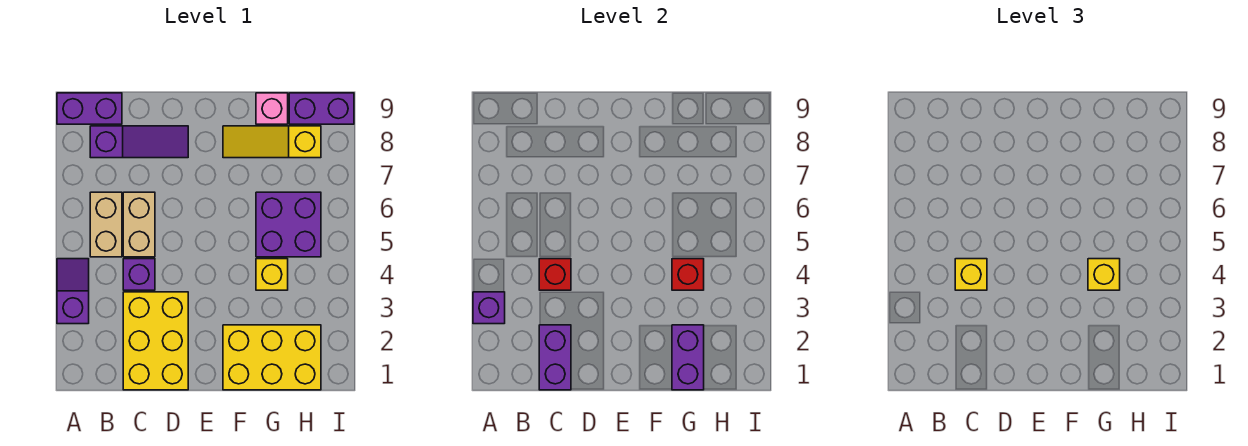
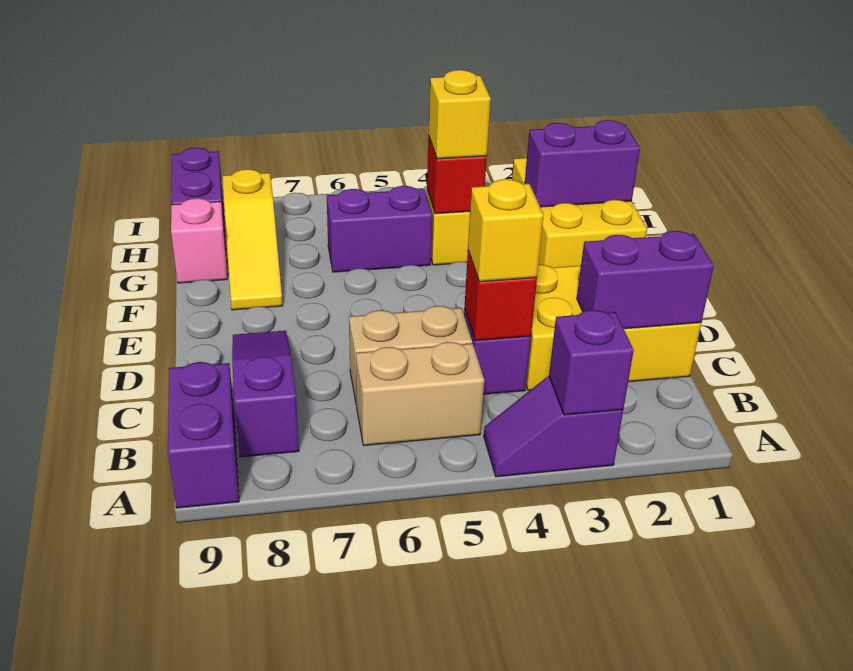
purple brick G5:H6 level 1 -> purple brick G5:G6 level 1

